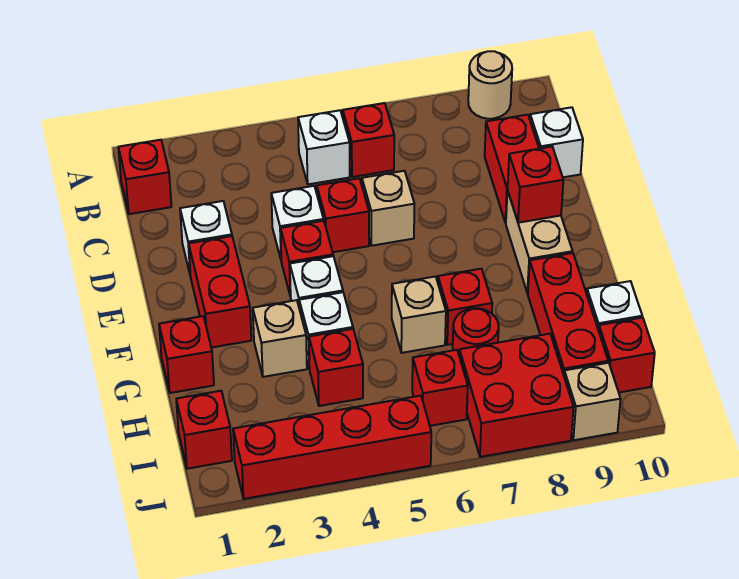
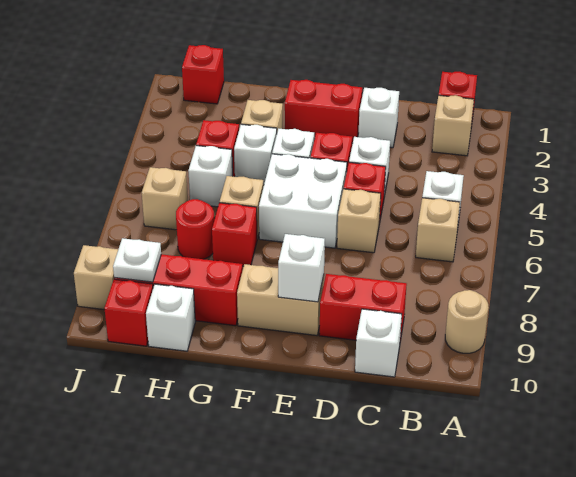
none -> tan brick B2 level 1
red brick B6 level 1 -> tan brick B6 level 1
none -> white brick E5:F6 level 1
red brick E9 level 2 -> white brick E9 level 2
red brick G1 level 1 -> none
none -> white brick H5 level 1
red brick I6 level 1 -> tan brick I6 level 1
red brick I7:J8 level 1 -> none
none -> white plate I9 level 2
red brick J2:J5 level 1 -> none

